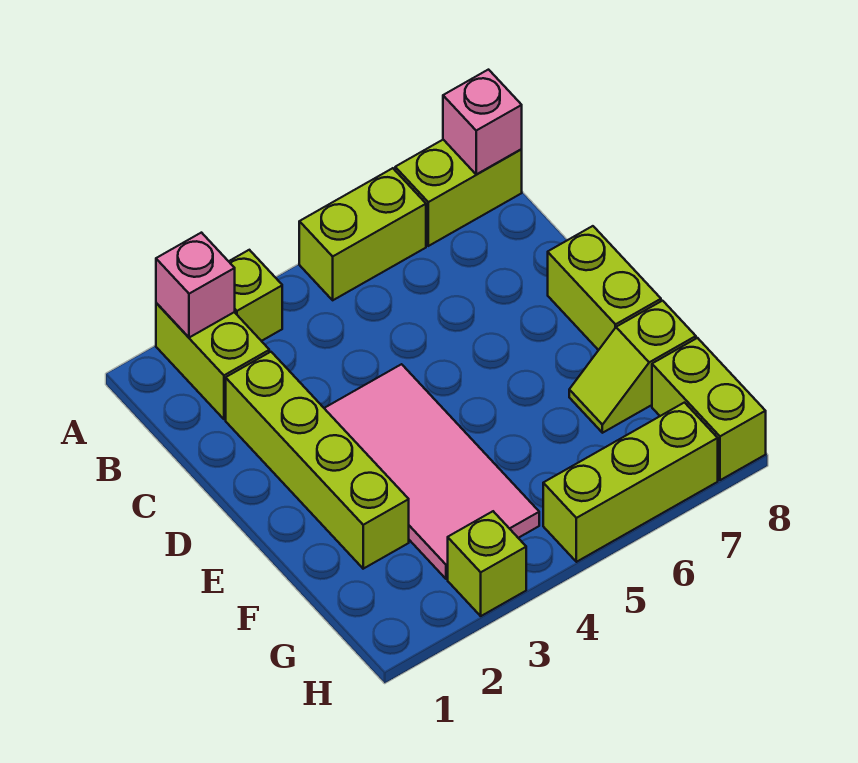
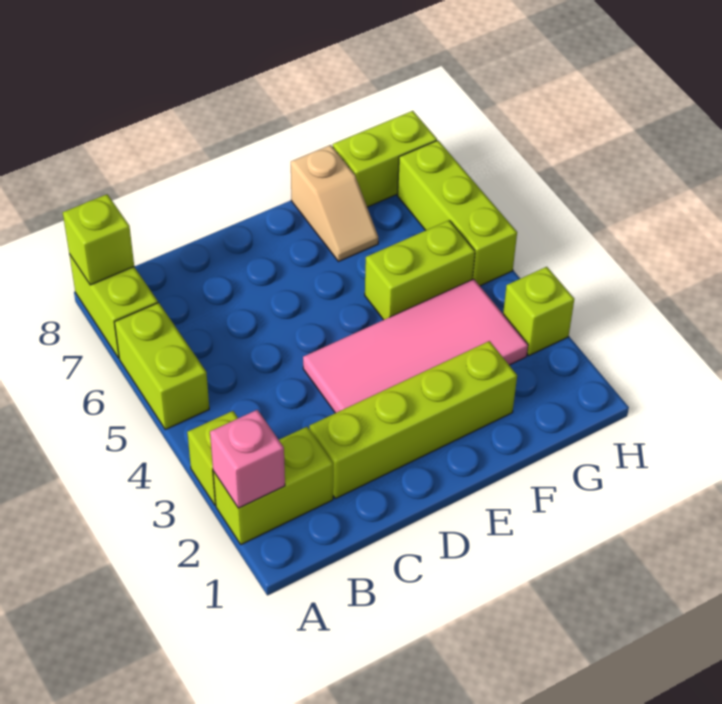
pink brick A8 level 2 -> lime brick A8 level 2
lime brick D8:E8 level 1 -> lime brick F5:G5 level 1
lime slope F7:F8 level 1 top 8 -> tan slope F7:F8 level 1 top 8

